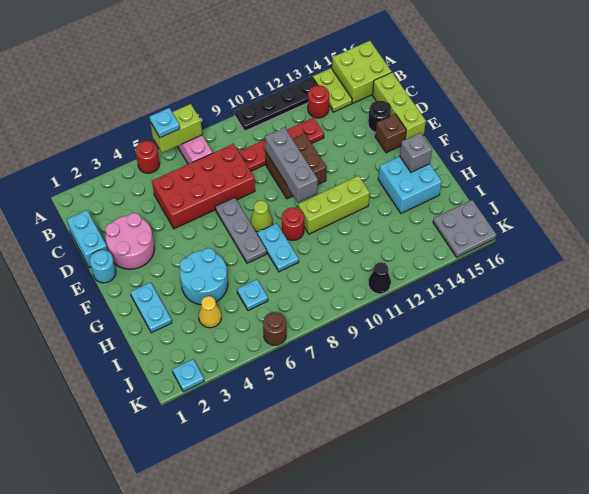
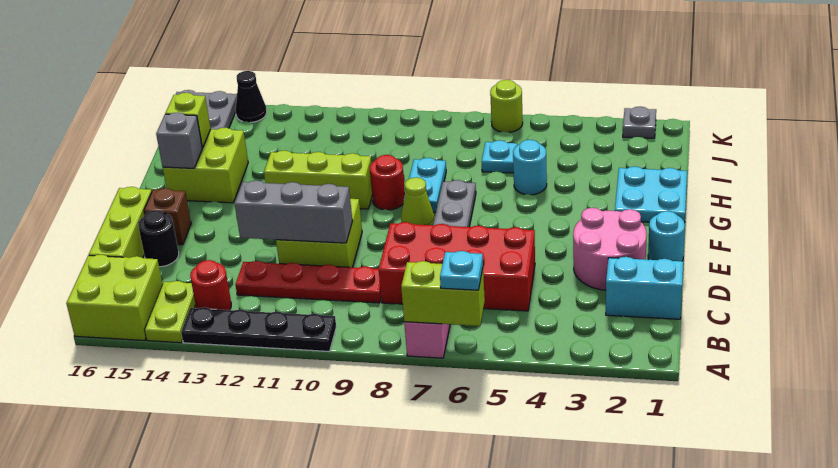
red round brick A5 level 1 -> none
cyan brick C1:D1 level 1 -> cyan brick C1:C2 level 1
brown brick D10:E11 level 1 -> lime brick D10:E11 level 1
grey brick D10:F10 level 2 -> grey brick D10:D12 level 2
cyan plate G2:H2 level 1 -> cyan plate G1:H2 level 1
cyan round brick G4:H5 level 1 -> cyan round brick H5 level 1
cyan brick G14:H15 level 1 -> lime brick G14:H15 level 1
none -> lime brick H15 level 2
yellow cone I4 level 1 -> none
cyan plate K2 level 1 -> grey plate K2 level 1
brown round brick K6 level 1 -> lime round brick K6 level 1
black cone K11 level 1 -> black cone K14 level 1

